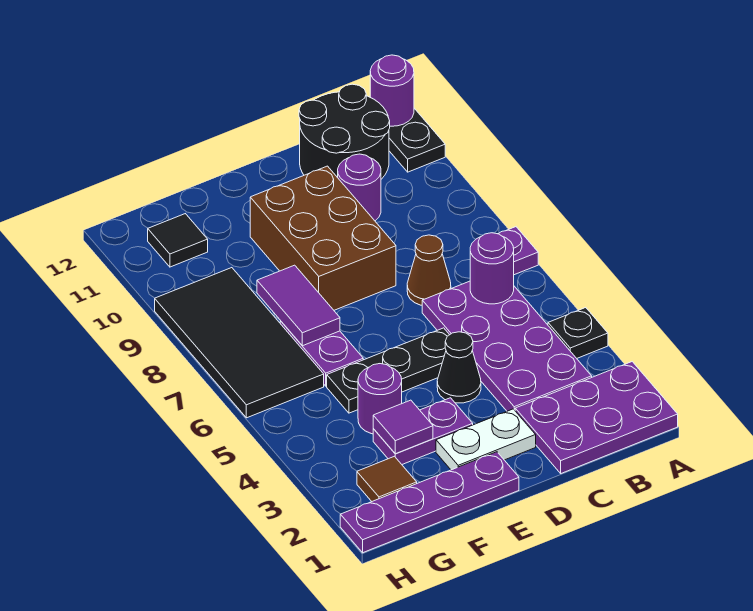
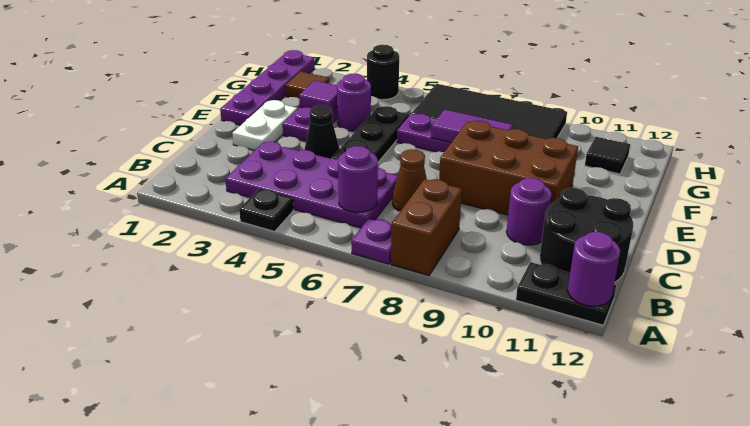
purple plate A1:C2 level 1 -> none
none -> brown brick A8:B8 level 1
none -> black round brick H4 level 1

